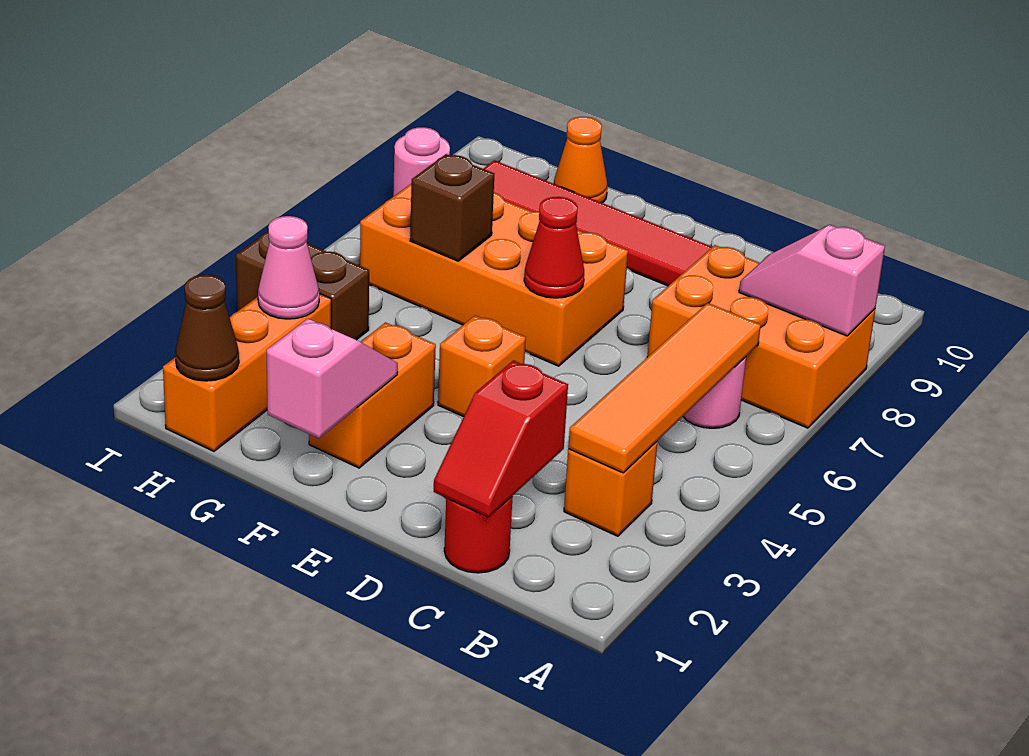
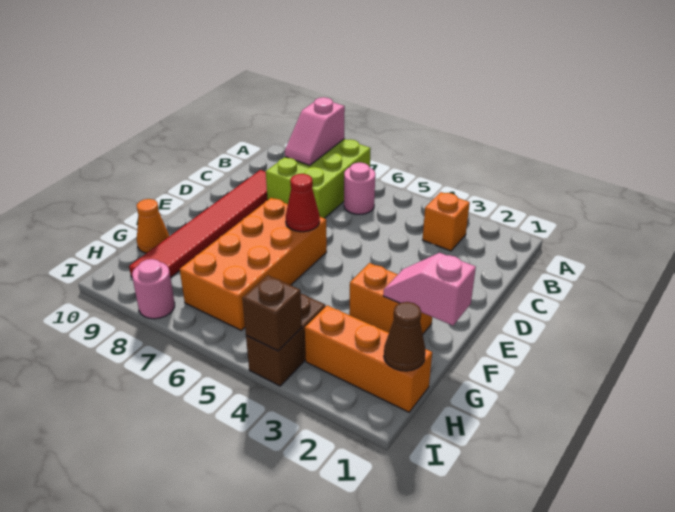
orange brick A7:C8 level 1 -> lime brick A7:C8 level 1
orange tile B3:B6 level 2 -> none
red round brick C1 level 1 -> none
red slope C1:C2 level 2 top 2 -> none
orange brick E4 level 1 -> none
brown brick G6 level 2 -> brown brick I4 level 2
pink cone H3 level 2 -> none

